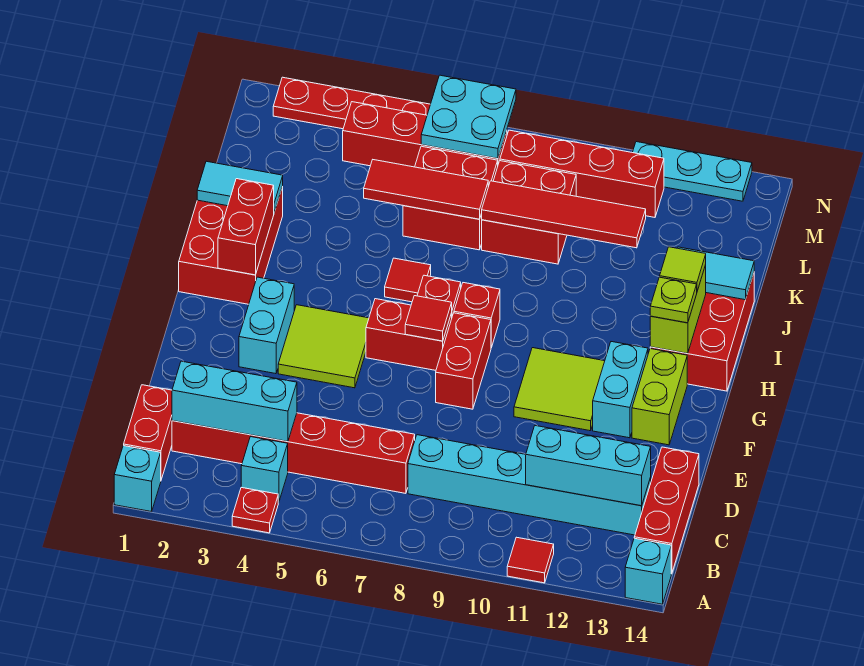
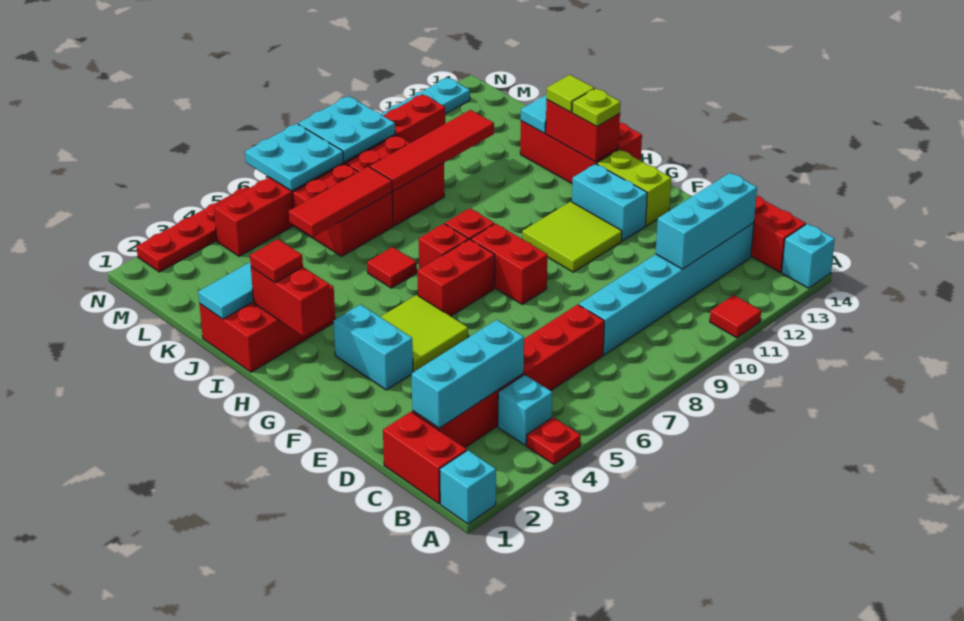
red tile G7 level 2 -> red tile I2 level 3
red brick H1:J2 level 1 -> red brick I1:J3 level 1
lime brick H13:I13 level 2 -> red brick H13:I13 level 2
none -> cyan plate M8:N9 level 2

